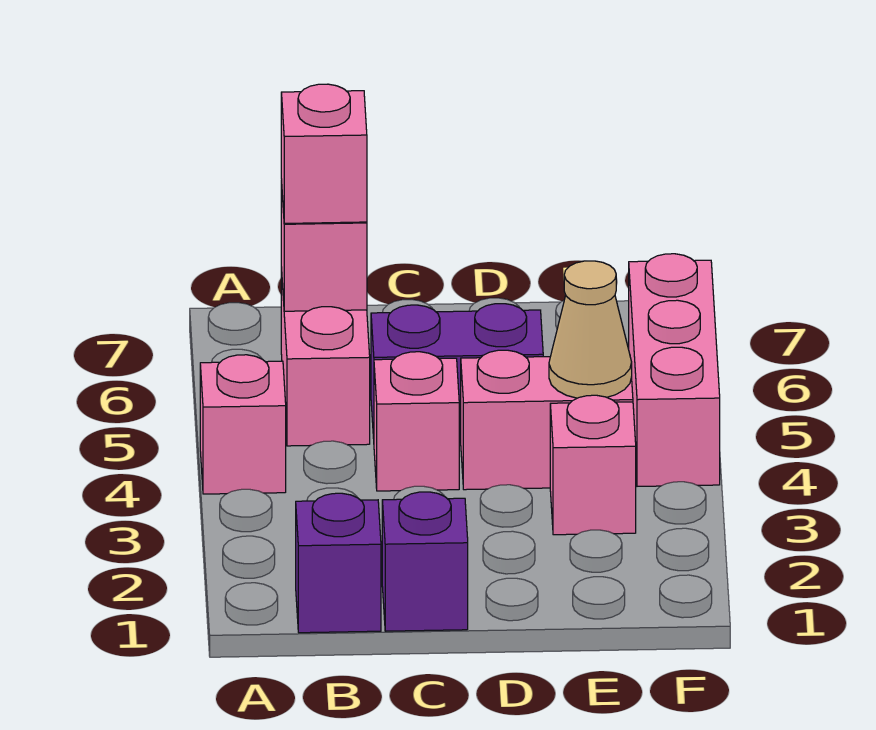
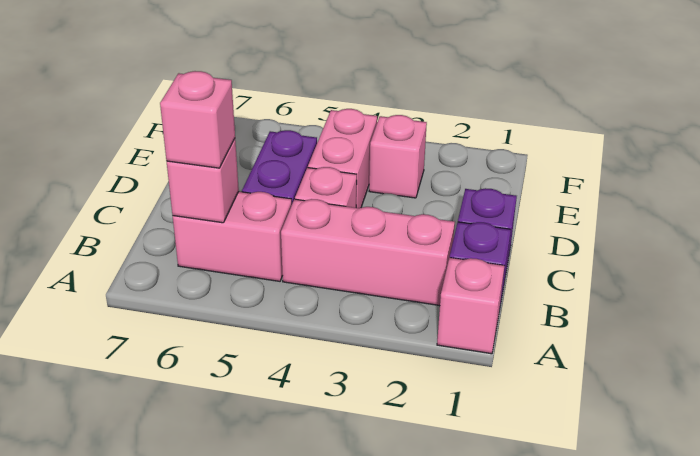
pink brick A4 level 1 -> pink brick A1 level 1
tan cone E4 level 2 -> none
pink brick F4:F6 level 1 -> pink brick B2:B4 level 1

